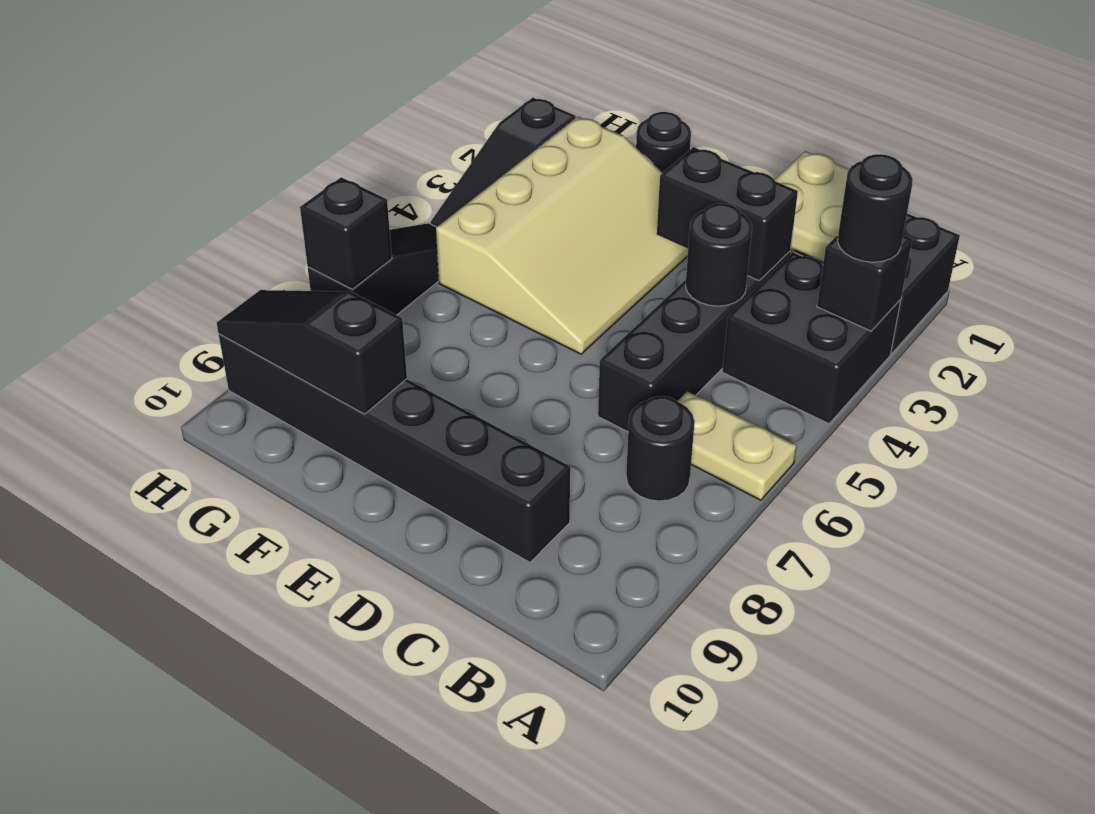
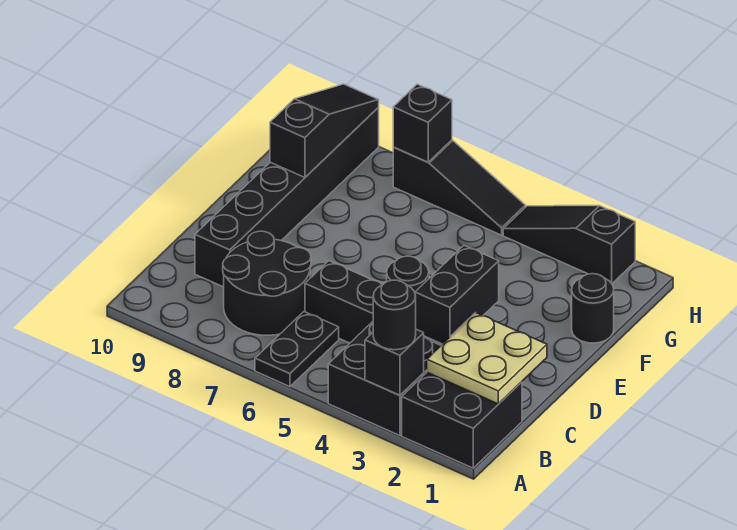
tan plate A6:B6 level 1 -> black plate A6:B6 level 1
black round brick B7 level 1 -> black round brick B7:C8 level 1
tan slope E2:G5 level 1 top G -> none

